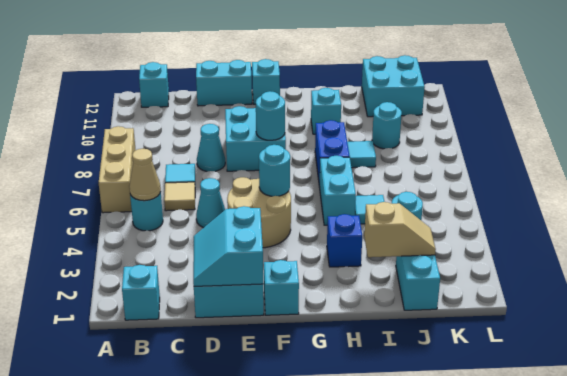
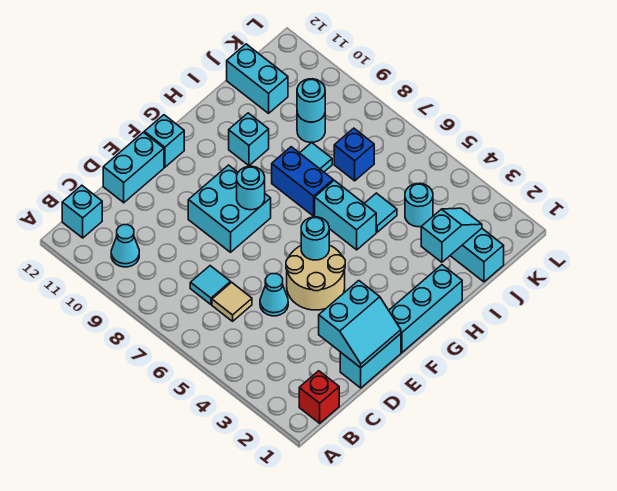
tan brick A6:A8 level 1 -> none
cyan brick B1 level 1 -> red brick B1 level 1
cyan round brick B5 level 1 -> cyan round brick J9 level 2
tan cone B5 level 2 -> none
cyan slope D1:E2 level 2 top E -> cyan slope D1:E2 level 2 top 2
cyan cone D8 level 1 -> cyan cone B10 level 1
cyan brick F1 level 1 -> cyan brick F1:H1 level 1
blue brick H3 level 1 -> blue brick J7 level 1
tan slope I2:J2 level 2 top I -> cyan slope I2:J2 level 2 top I
cyan brick J11:K12 level 1 -> cyan brick J11:J12 level 1

